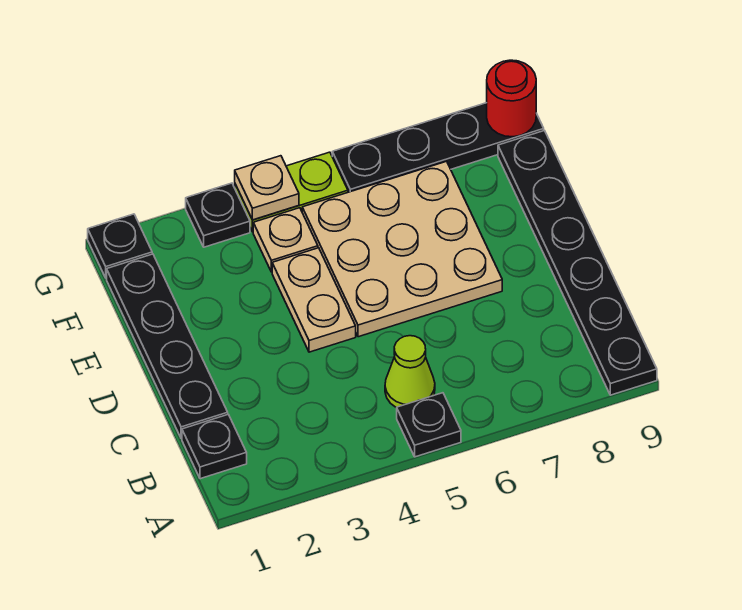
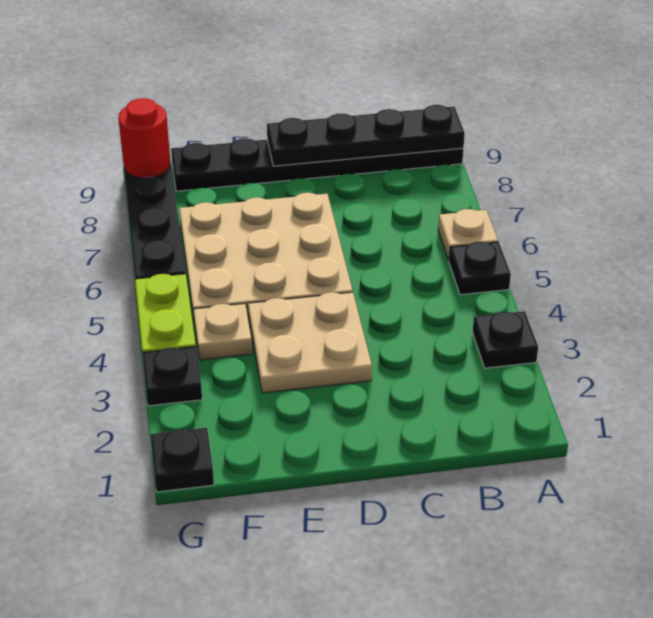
black plate B1 level 1 -> black plate A3 level 1
lime cone B5 level 1 -> none
black plate C1:F1 level 1 -> black plate A9:D9 level 2
tan plate D4:E4 level 1 -> tan plate D3:E4 level 1
tan plate G4 level 2 -> tan plate A6 level 1

